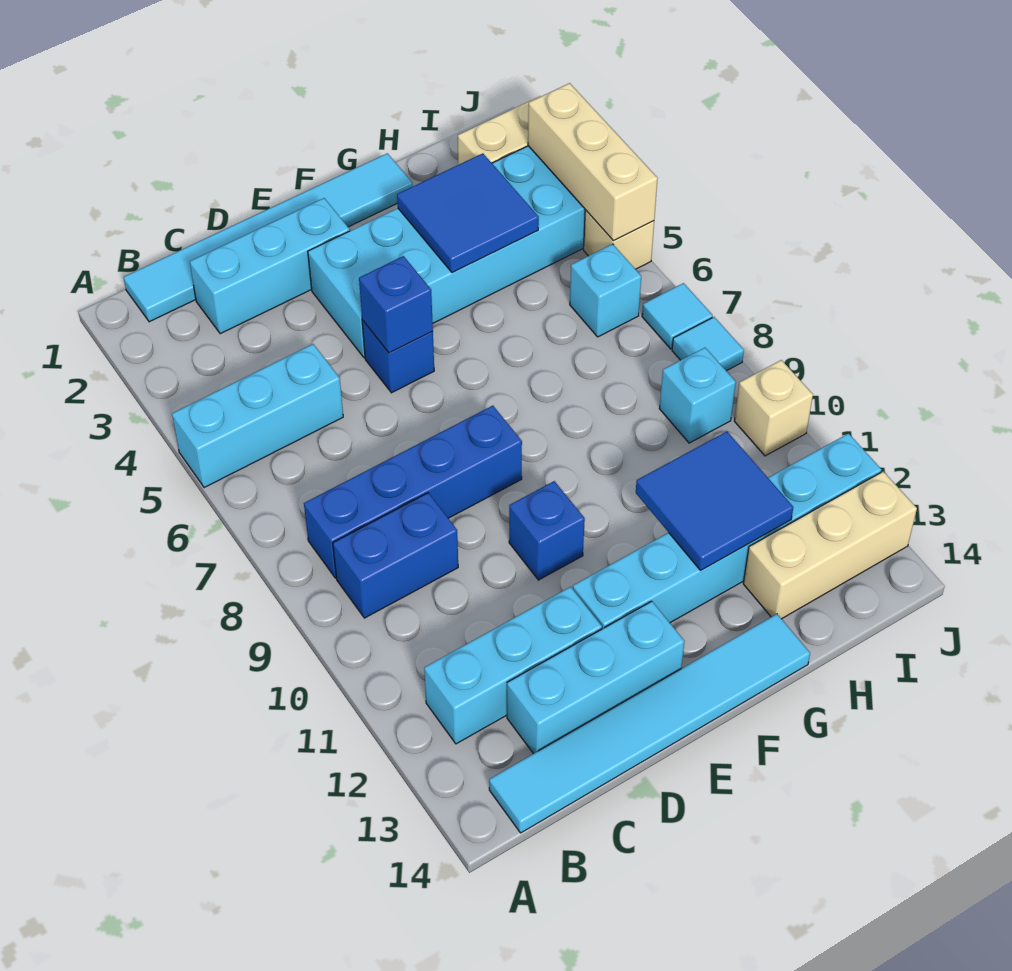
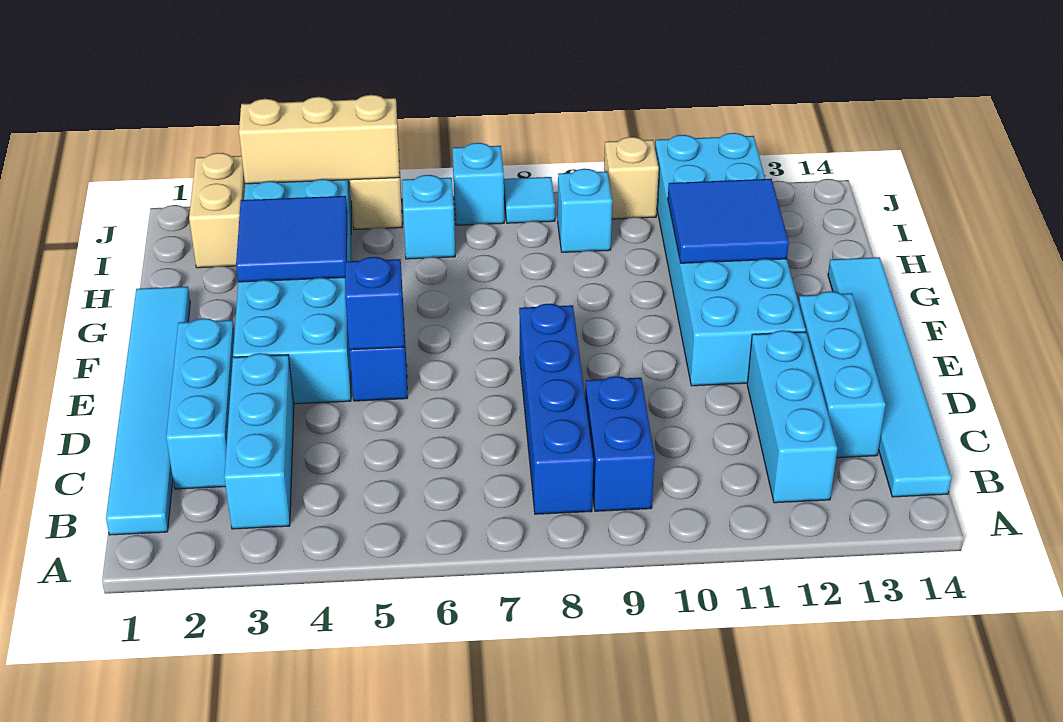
cyan brick A5:C5 level 1 -> cyan brick B3:D3 level 1
blue brick E10 level 1 -> none
cyan brick E12:J12 level 1 -> cyan brick E11:J12 level 1
tan brick H13:J13 level 1 -> none
cyan tile J7 level 1 -> cyan brick J7 level 1

